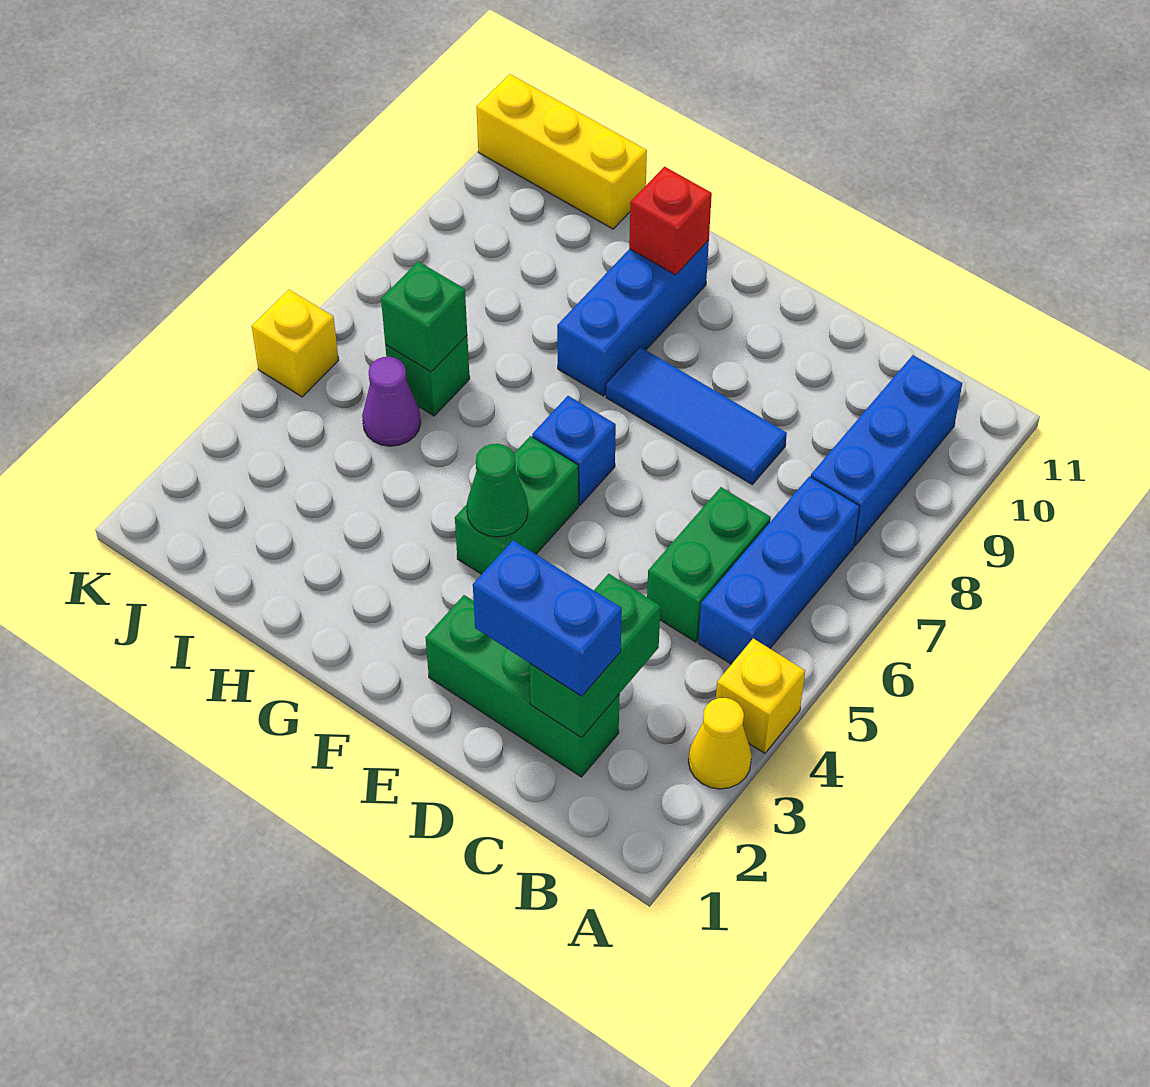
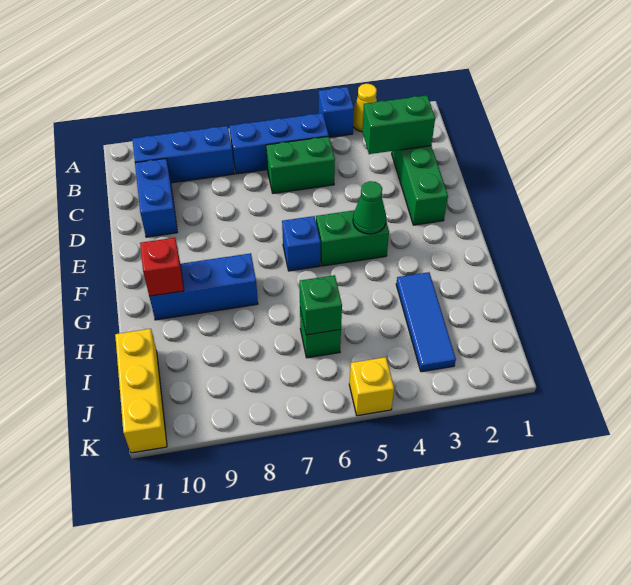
yellow brick A4 level 1 -> blue brick A4 level 1
blue brick C2:D2 level 3 -> blue brick C10:D10 level 1
blue tile D8:F8 level 1 -> blue tile H3:J3 level 1
purple cone I5 level 1 -> none

